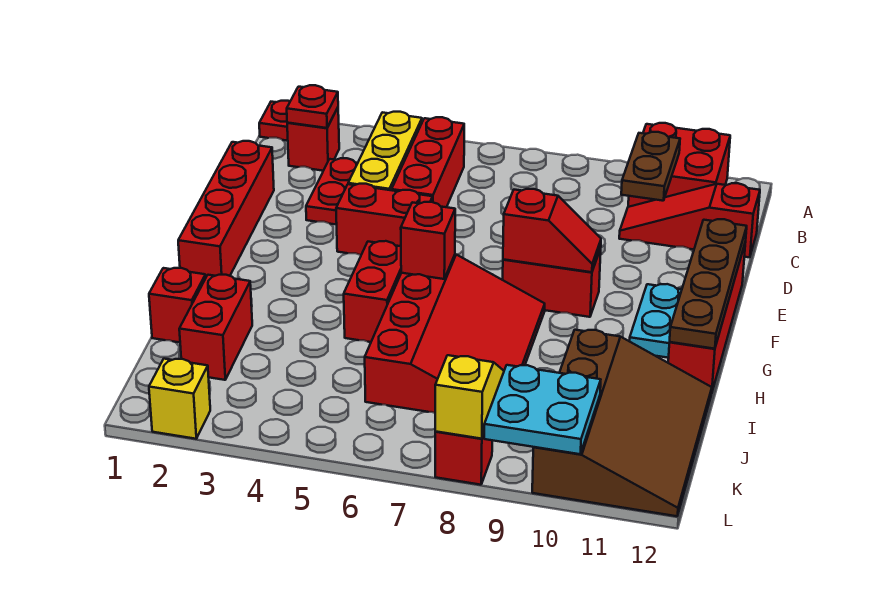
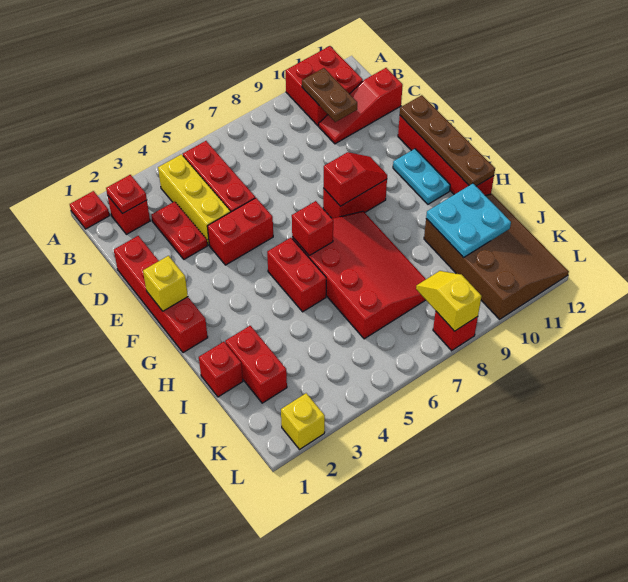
none -> yellow brick F1 level 2
cyan plate K9:L10 level 2 -> cyan plate I10:J11 level 2

